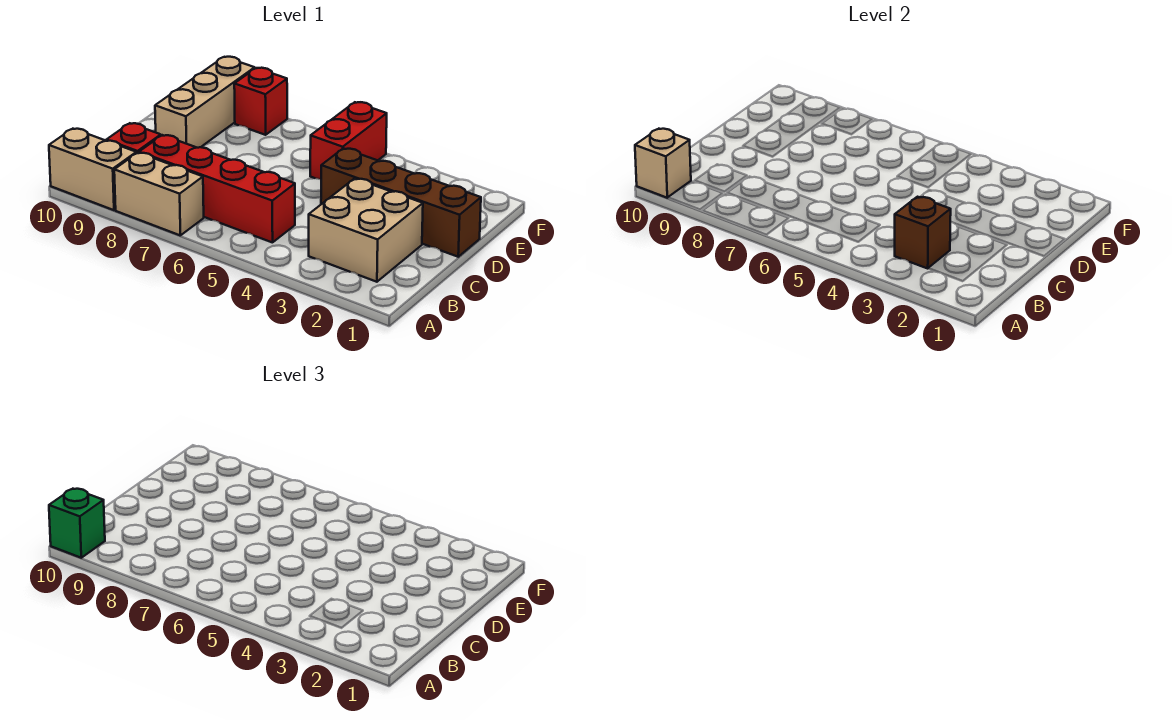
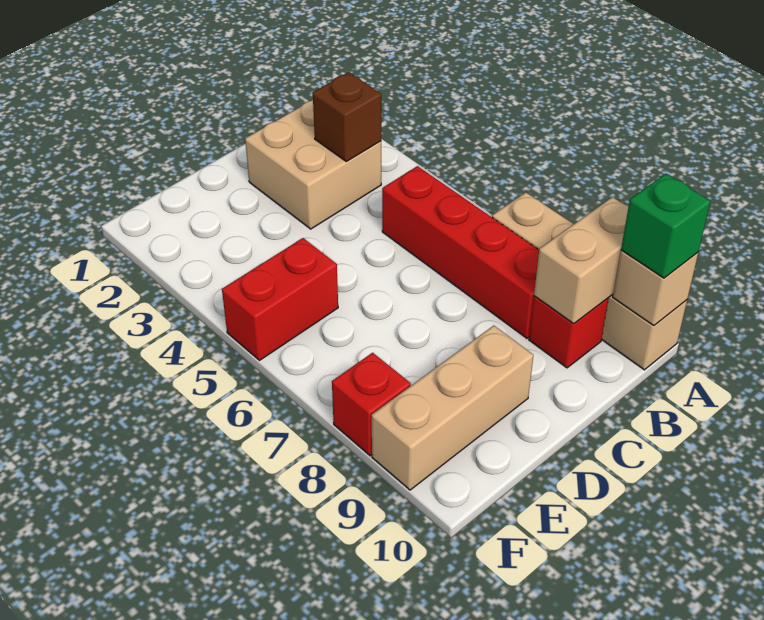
none -> tan brick A9:B9 level 2
brown brick D1:D4 level 1 -> none

